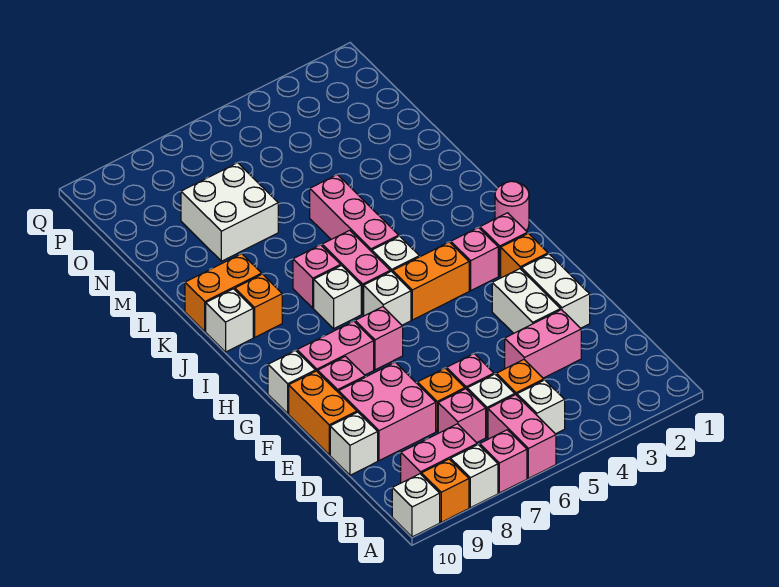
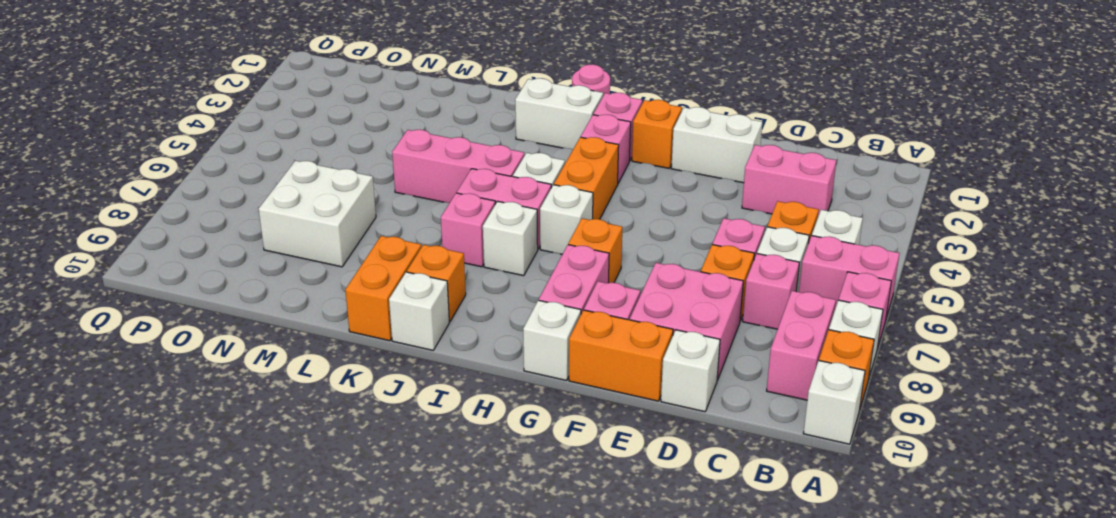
pink brick D3:D4 level 1 -> pink brick C3:D3 level 1
white brick E3:F3 level 1 -> white brick I2:J2 level 1
pink brick G7 level 1 -> orange brick G7 level 1

